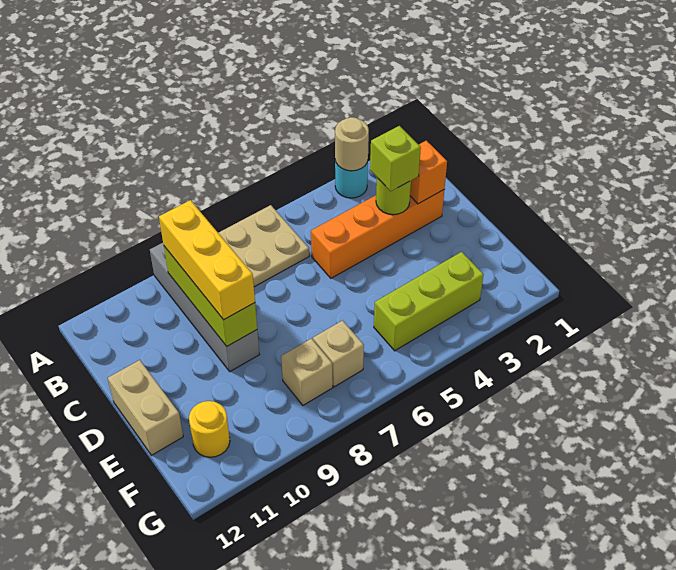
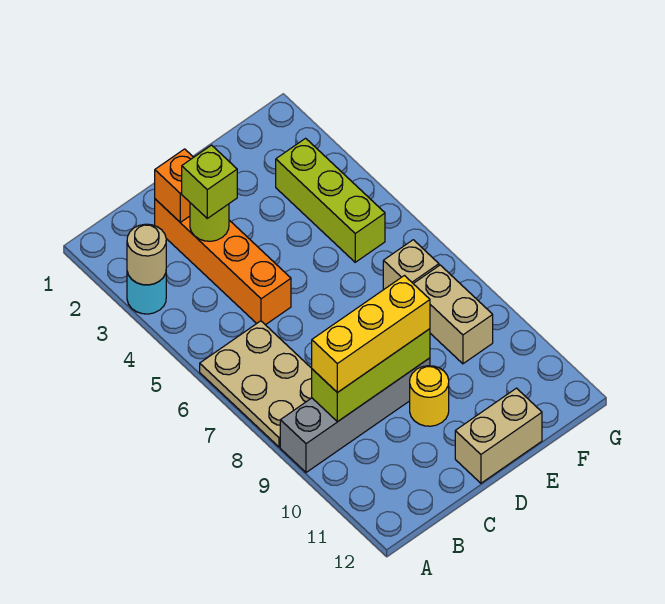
tan brick F8 level 1 -> tan brick F8:F9 level 1
yellow round brick F11 level 1 -> yellow round brick D10 level 1

